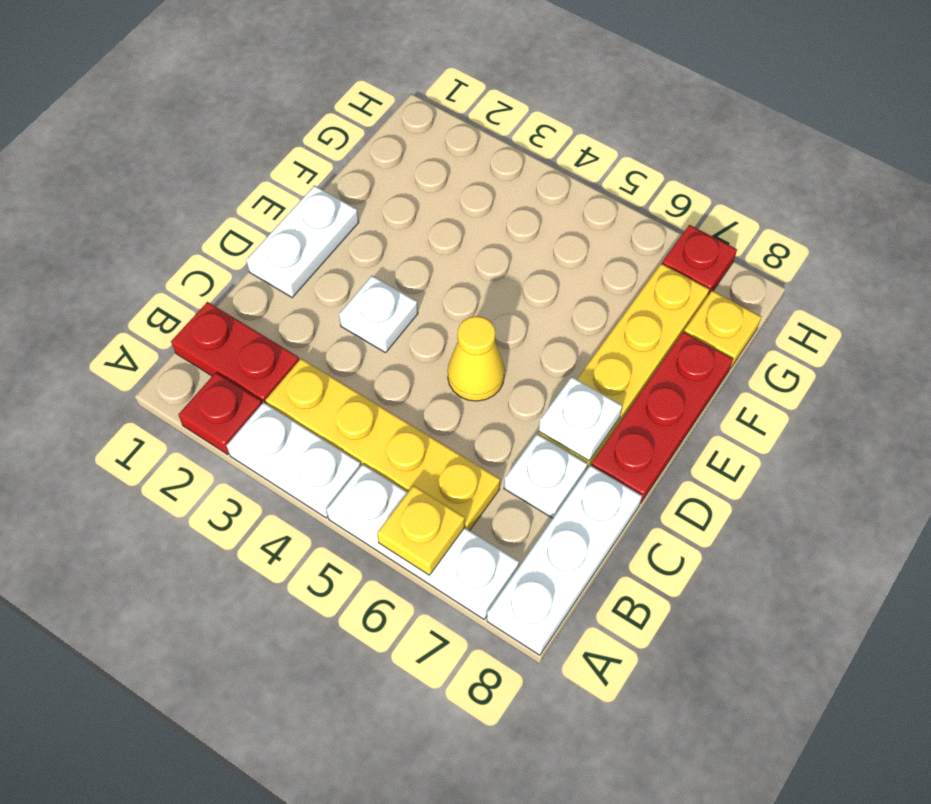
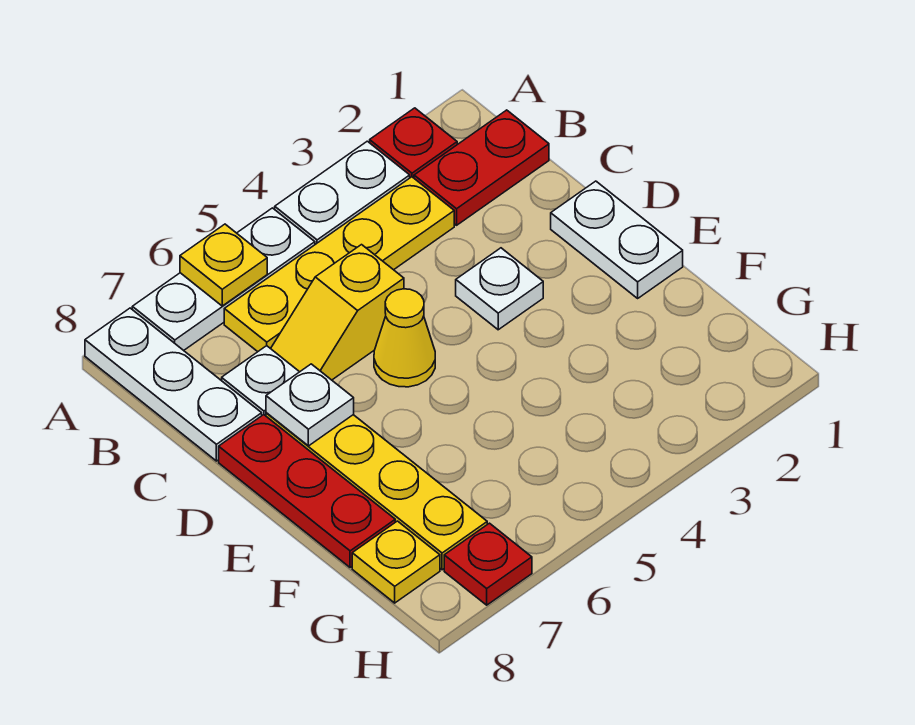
none -> yellow slope C5:C6 level 1 top 5

